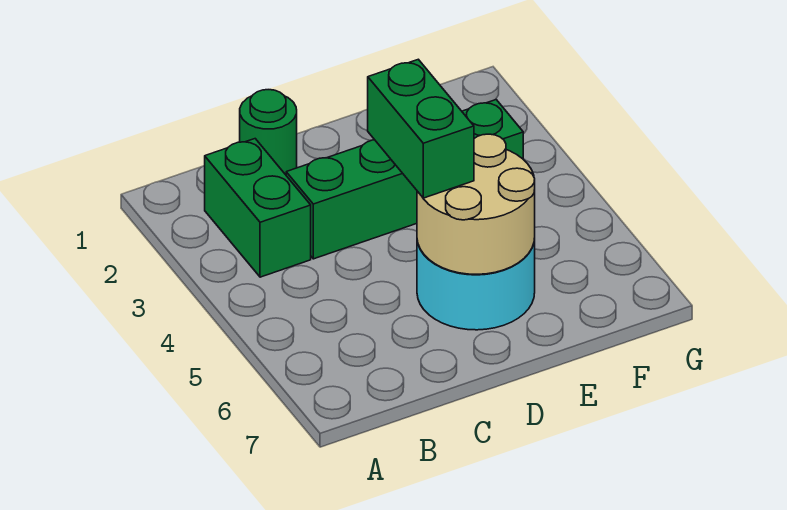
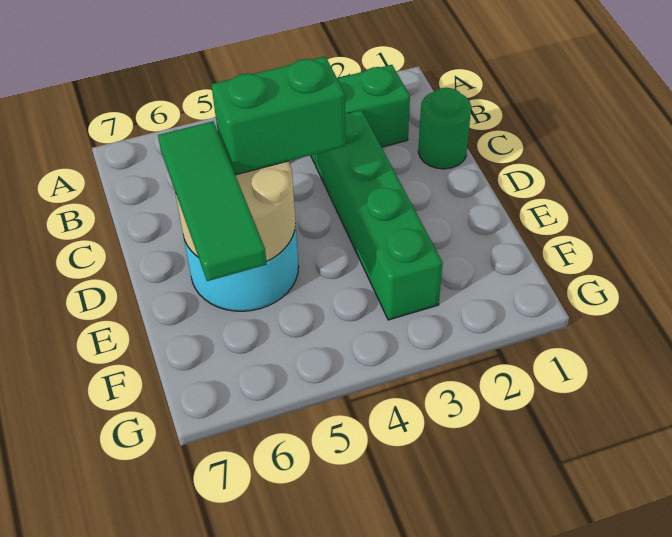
none -> green tile D6:F6 level 3

